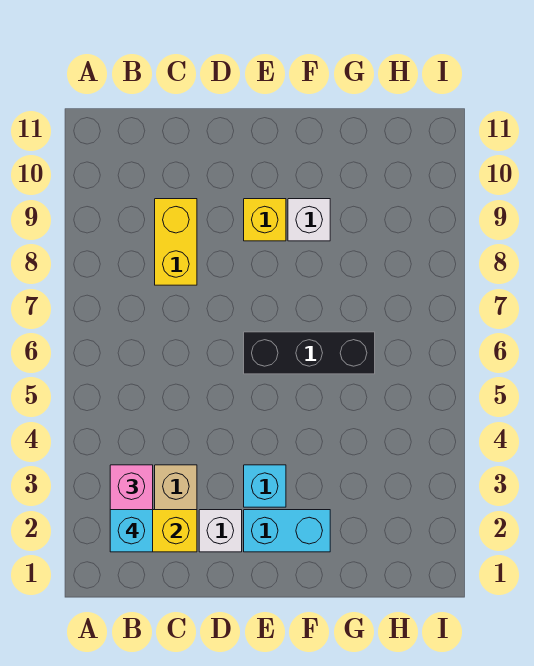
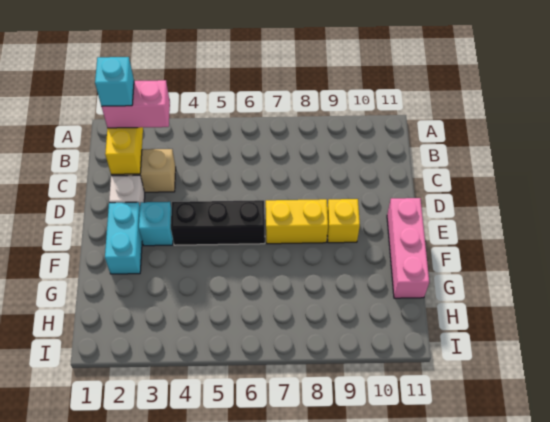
yellow brick C8:C9 level 1 -> yellow brick E7:E8 level 1
black brick E6:G6 level 1 -> black brick E4:E6 level 1
none -> pink brick E11:G11 level 1
white brick F9 level 1 -> none

